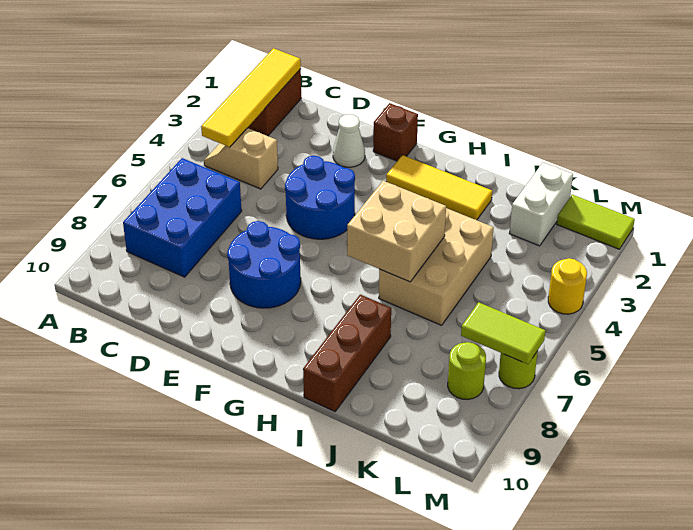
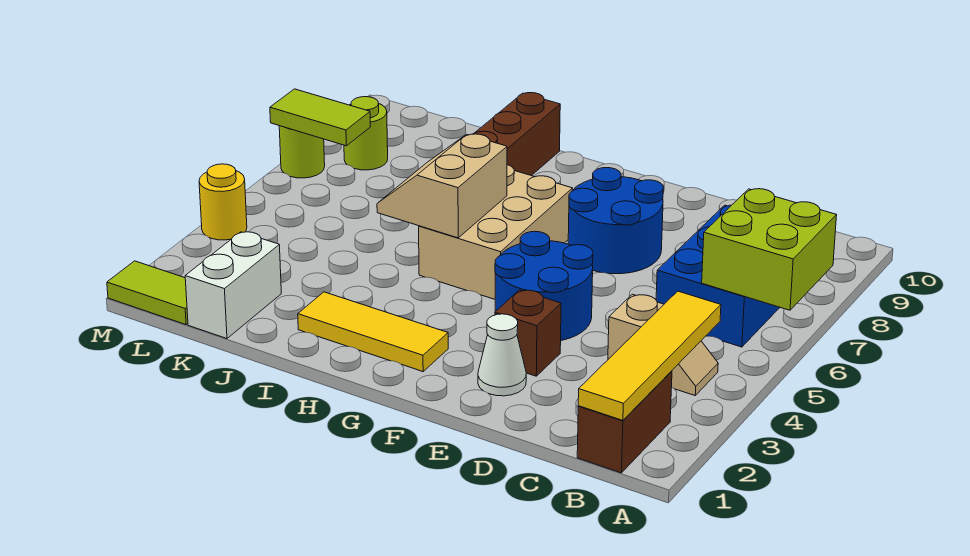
none -> lime brick A6:B7 level 2
brown brick F1 level 1 -> brown brick E3 level 1
tan brick H5:I6 level 2 -> tan slope H5:I6 level 2 top H
tan brick I4:J6 level 1 -> tan brick G5:H7 level 1

